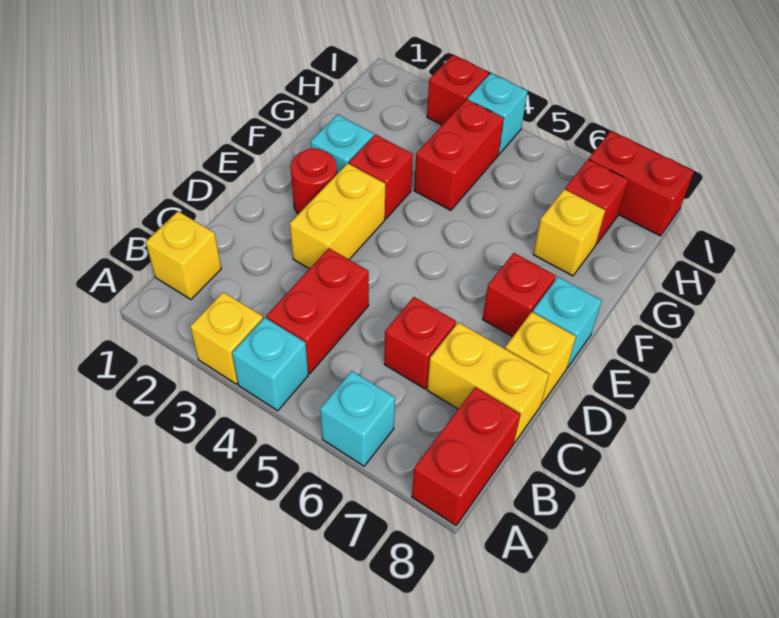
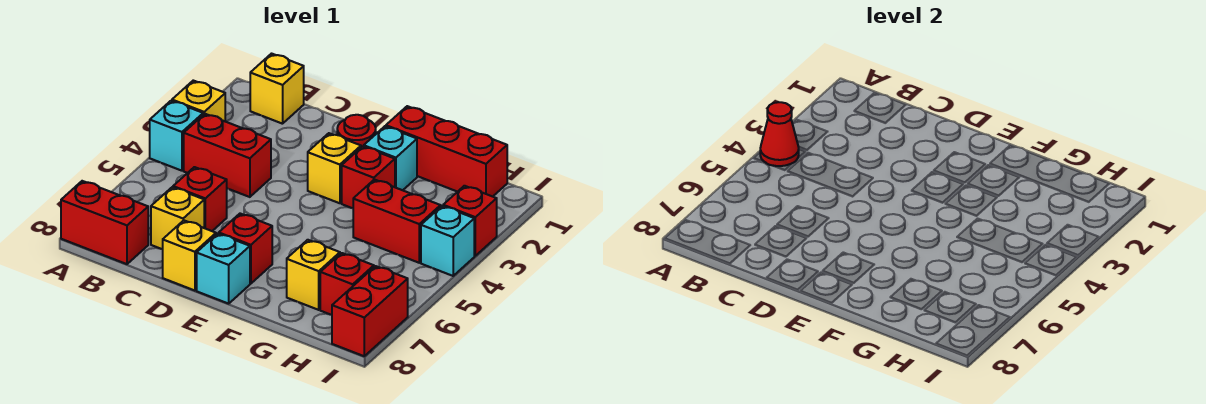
none -> red cone A4 level 2
cyan brick A6 level 1 -> none
yellow brick C7:C8 level 1 -> yellow brick C7 level 1
yellow brick D3:E3 level 1 -> yellow brick E3 level 1
none -> red brick F1:H1 level 1

